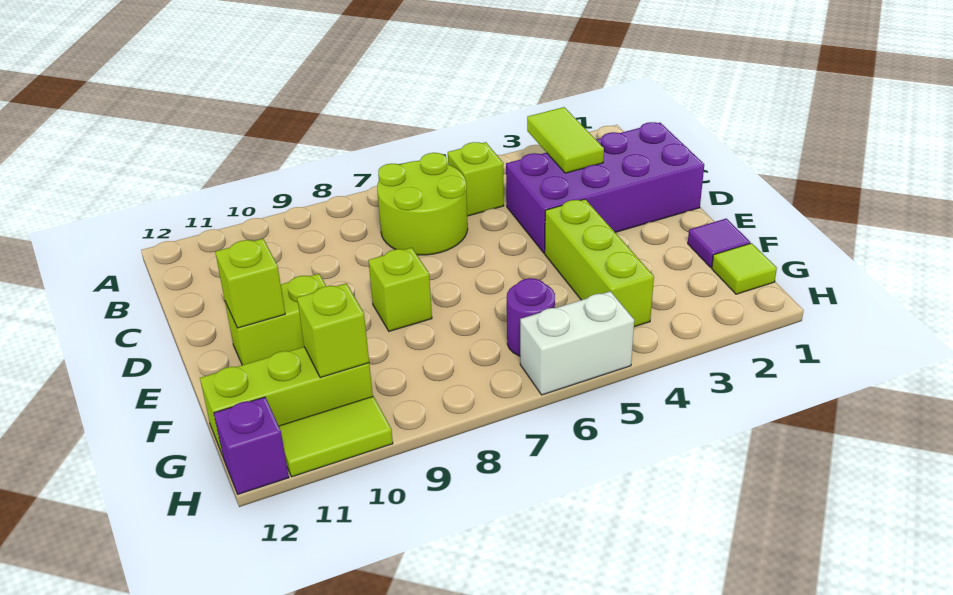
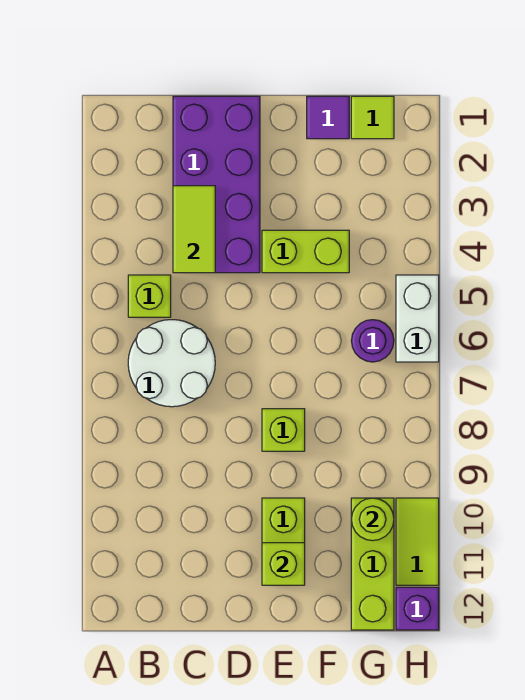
lime tile B3:C3 level 2 -> lime tile C3:C4 level 2
lime round brick B6:C7 level 1 -> white round brick B6:C7 level 1
lime brick E4:G4 level 1 -> lime brick E4:F4 level 1
lime brick G10 level 2 -> lime round brick G10 level 2

